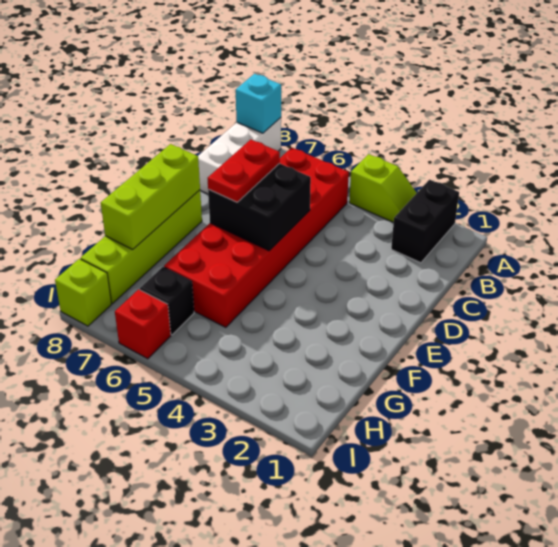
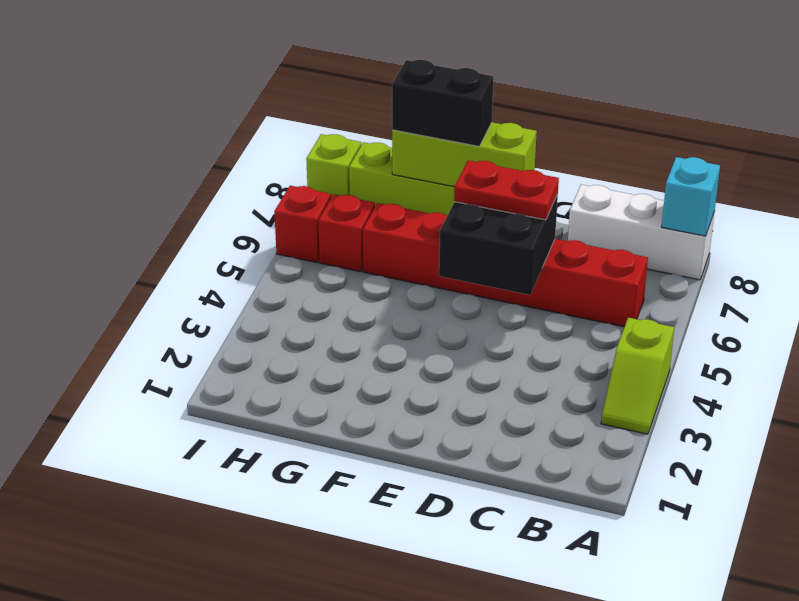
black brick A2:B2 level 1 -> black brick F8:G8 level 3
red brick B5:G6 level 1 -> red brick B6:G6 level 1
black brick H6 level 1 -> red brick H6 level 1

